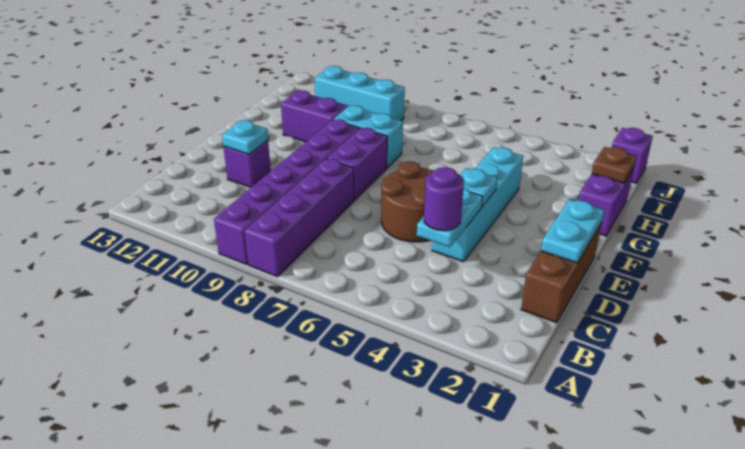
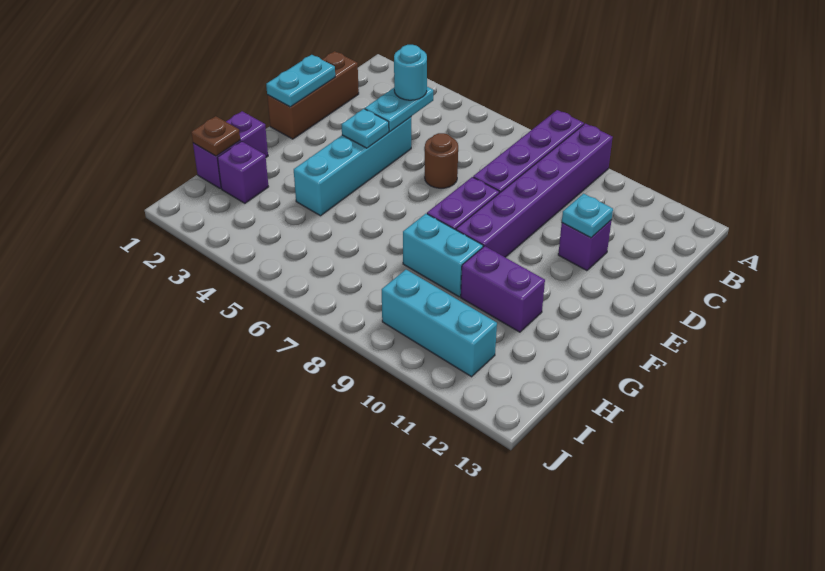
purple round brick C4 level 3 -> cyan round brick C4 level 3
brown round brick D5:E6 level 1 -> brown round brick D6 level 1
purple brick J1 level 1 -> purple brick H2 level 1

